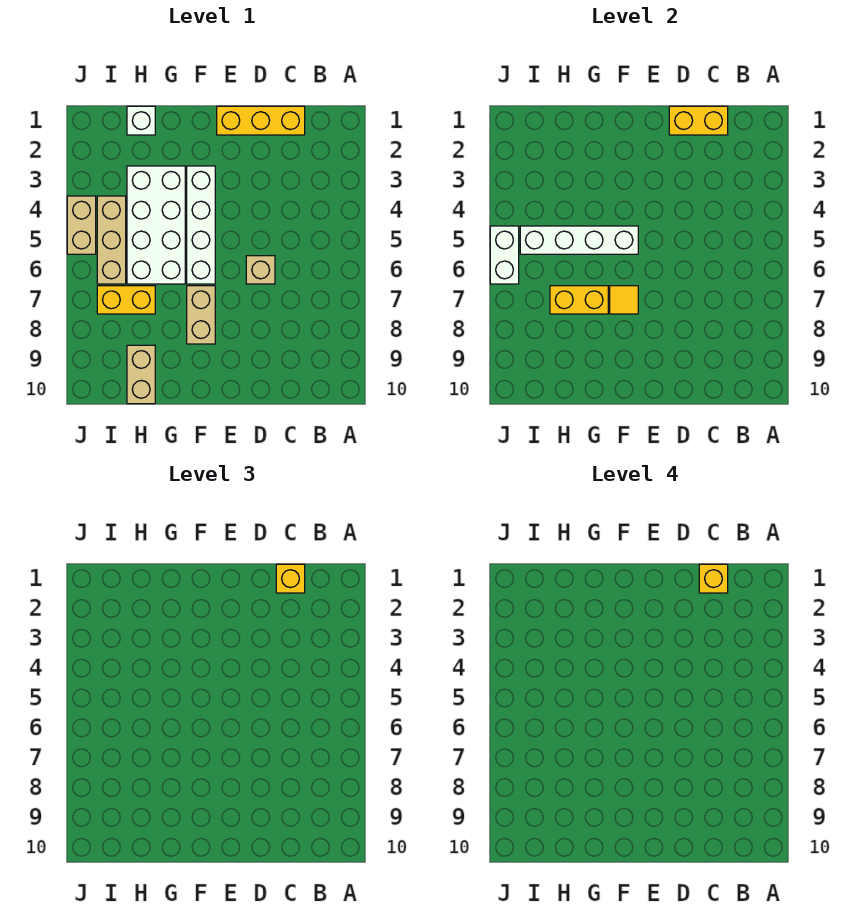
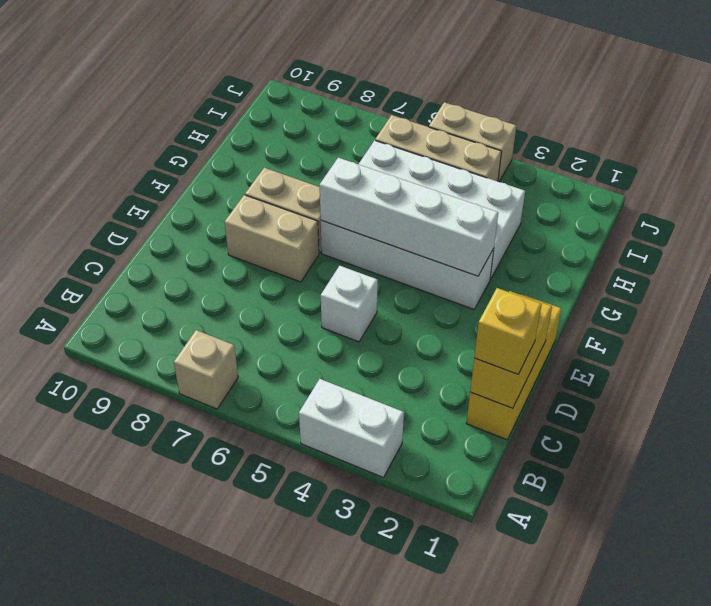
yellow brick C1 level 4 -> none
tan brick D6 level 1 -> tan brick A7 level 1
white brick F5:I5 level 2 -> white brick F3:F6 level 2
yellow tile F7 level 2 -> none
yellow brick G7:H7 level 2 -> none
white brick H1 level 1 -> white brick D5 level 1
yellow brick H7:I7 level 1 -> none
tan brick H9:H10 level 1 -> tan brick E7:E8 level 1
white brick J5:J6 level 2 -> white brick A3:A4 level 1

